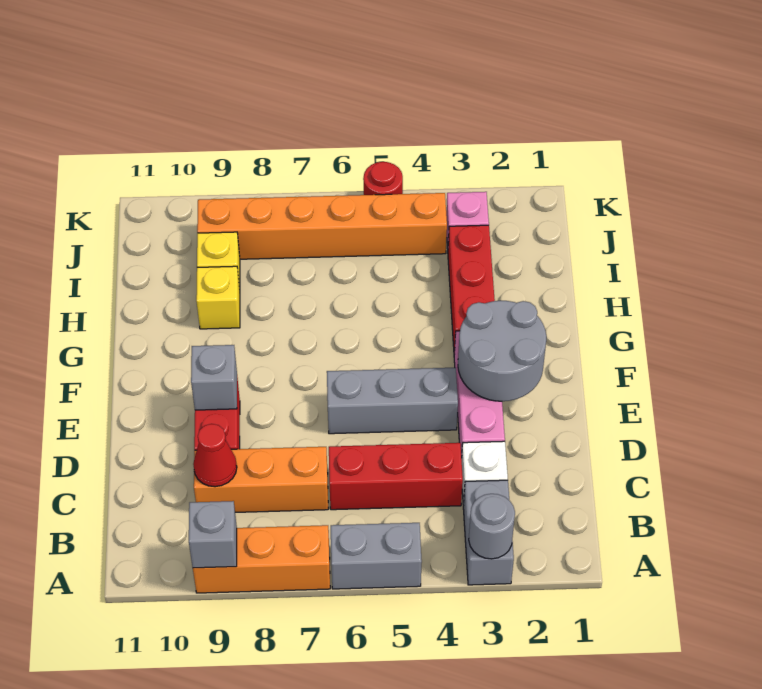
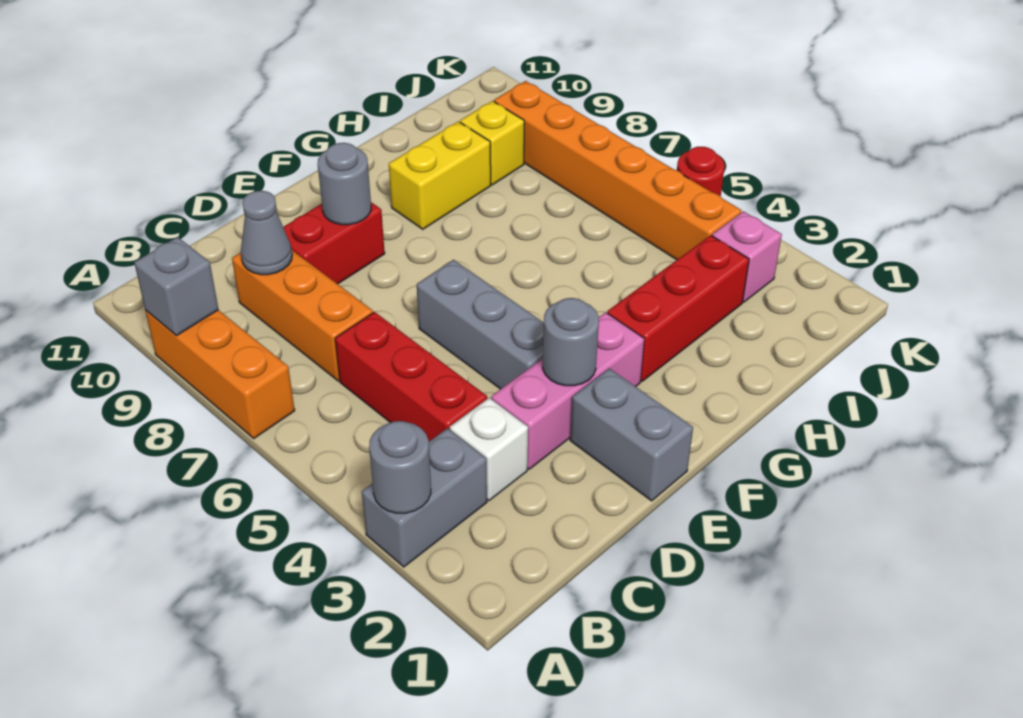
grey brick A5:A6 level 1 -> grey brick E1:E2 level 1
red cone C9 level 2 -> grey cone C9 level 2
grey round brick E2:F3 level 2 -> grey round brick E3 level 2
grey brick E9 level 2 -> grey round brick E9 level 2
yellow brick H9 level 1 -> yellow brick G9:H9 level 1

